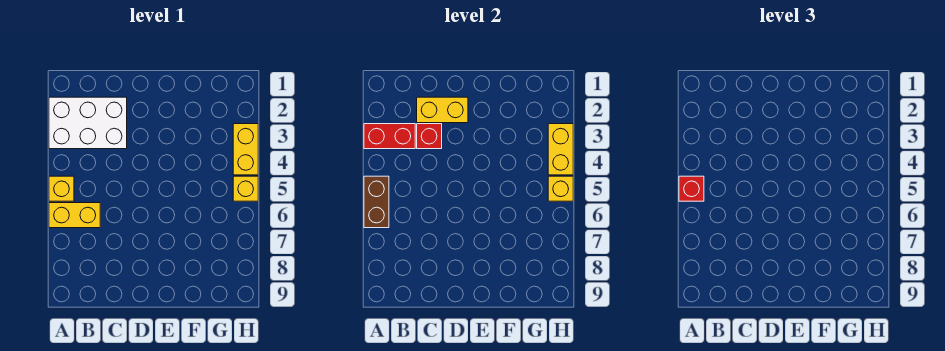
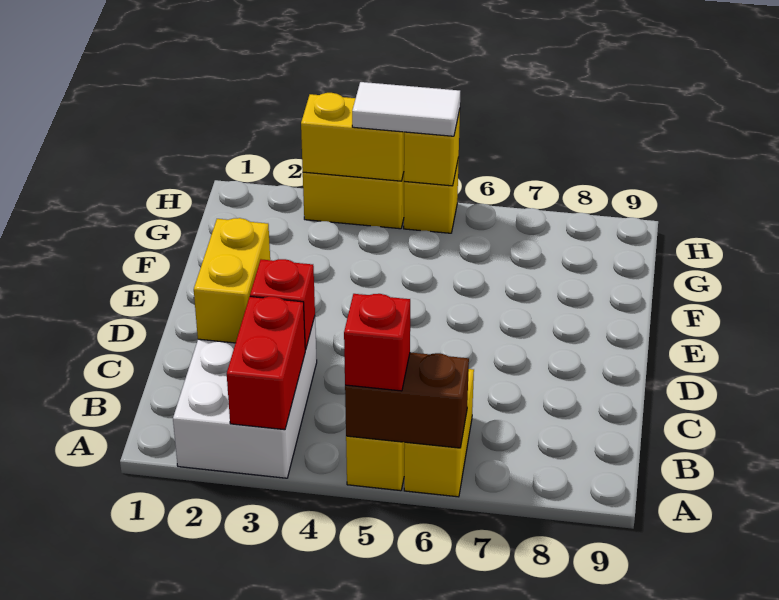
none -> white tile H4:H5 level 3

